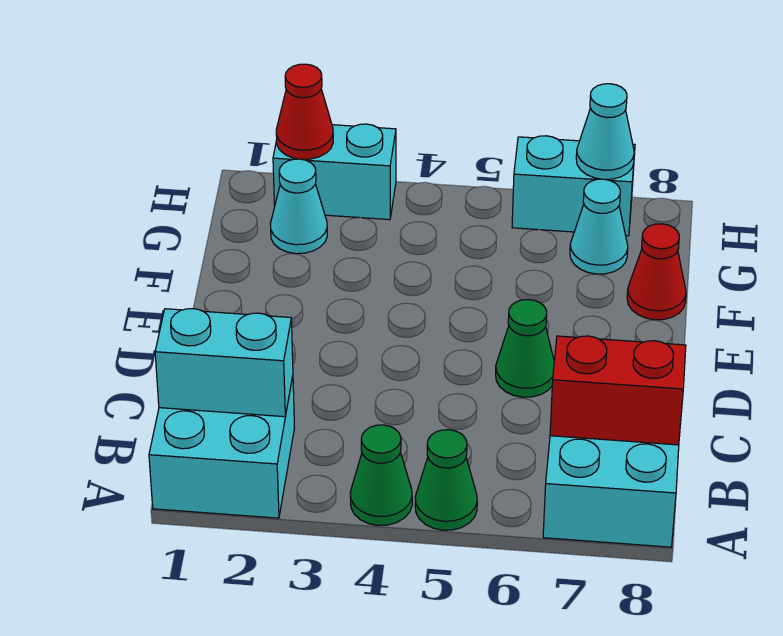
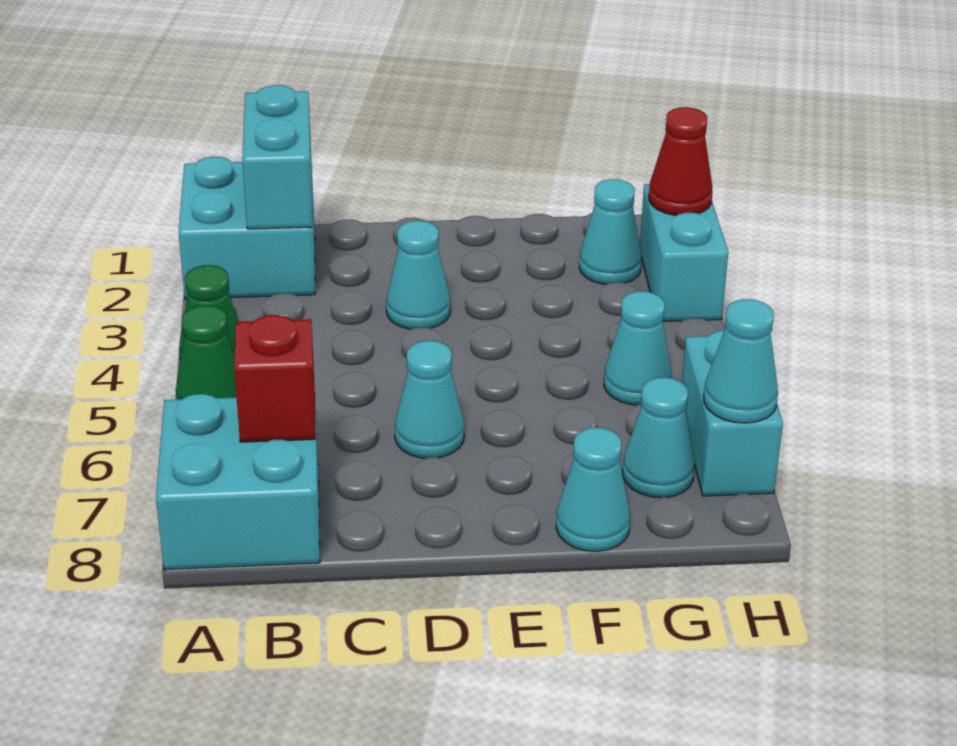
red brick B7:B8 level 2 -> red brick B7 level 2
none -> cyan cone D3 level 1
green cone D6 level 1 -> cyan cone D6 level 1
red cone F8 level 1 -> cyan cone F8 level 1
none -> cyan cone G5 level 1

